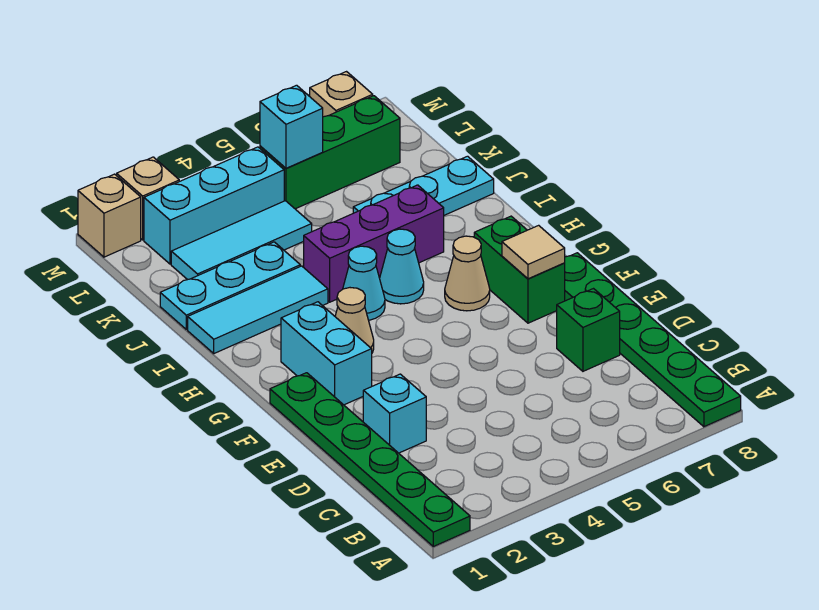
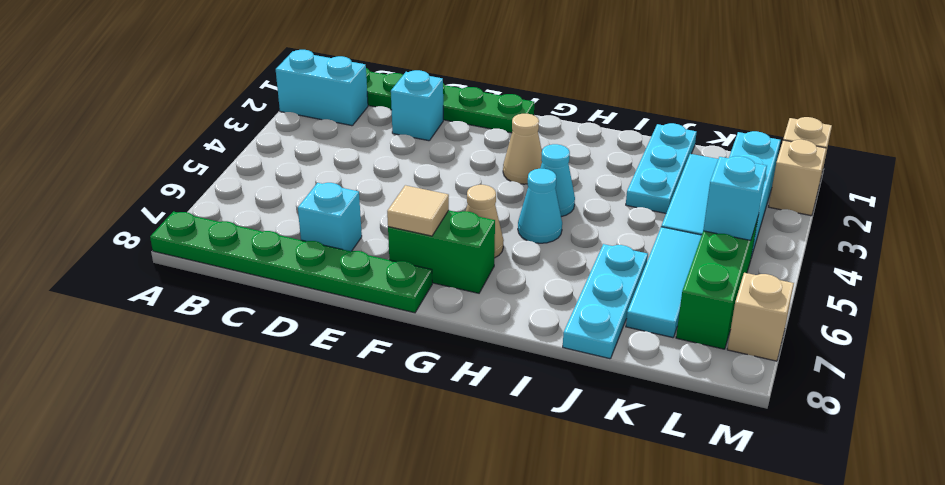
green brick D7 level 1 -> cyan brick D7 level 1
cyan brick F2:G2 level 1 -> cyan brick A2:B2 level 1
cyan tile I1:I3 level 1 -> cyan tile K5:K7 level 1
purple brick I4:I6 level 1 -> none

